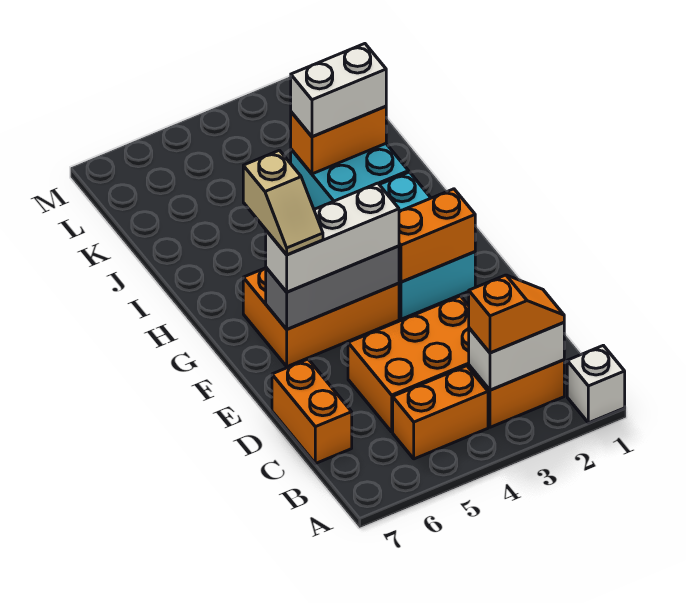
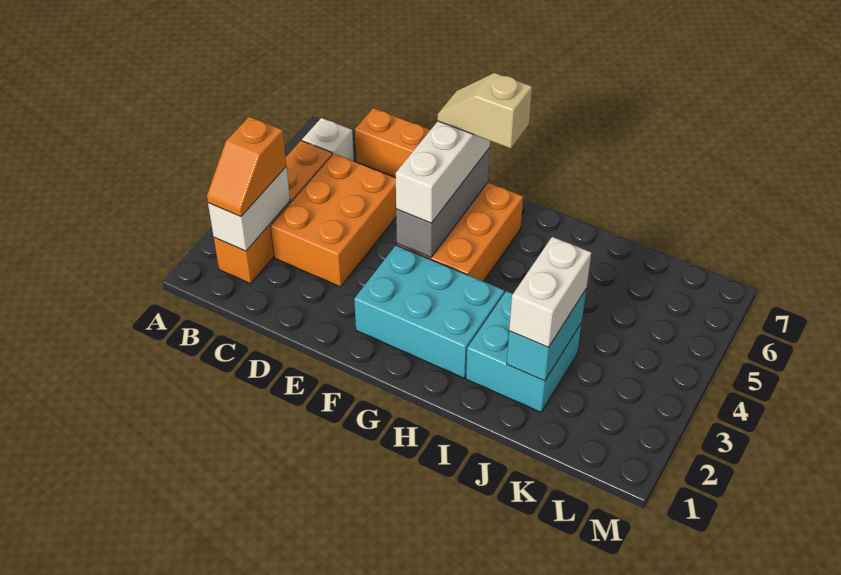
white brick A1 level 1 -> white brick B6 level 1
orange brick F2:F3 level 2 -> none
orange brick J2:J3 level 2 -> cyan brick J2:J3 level 2

